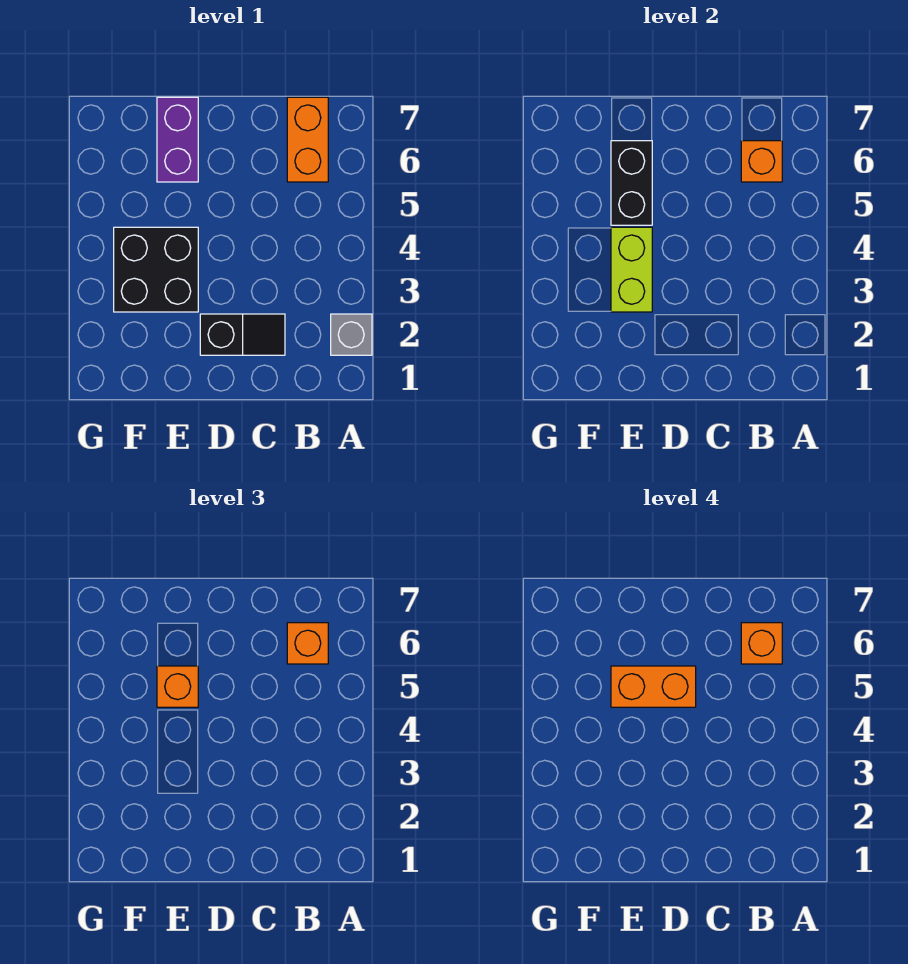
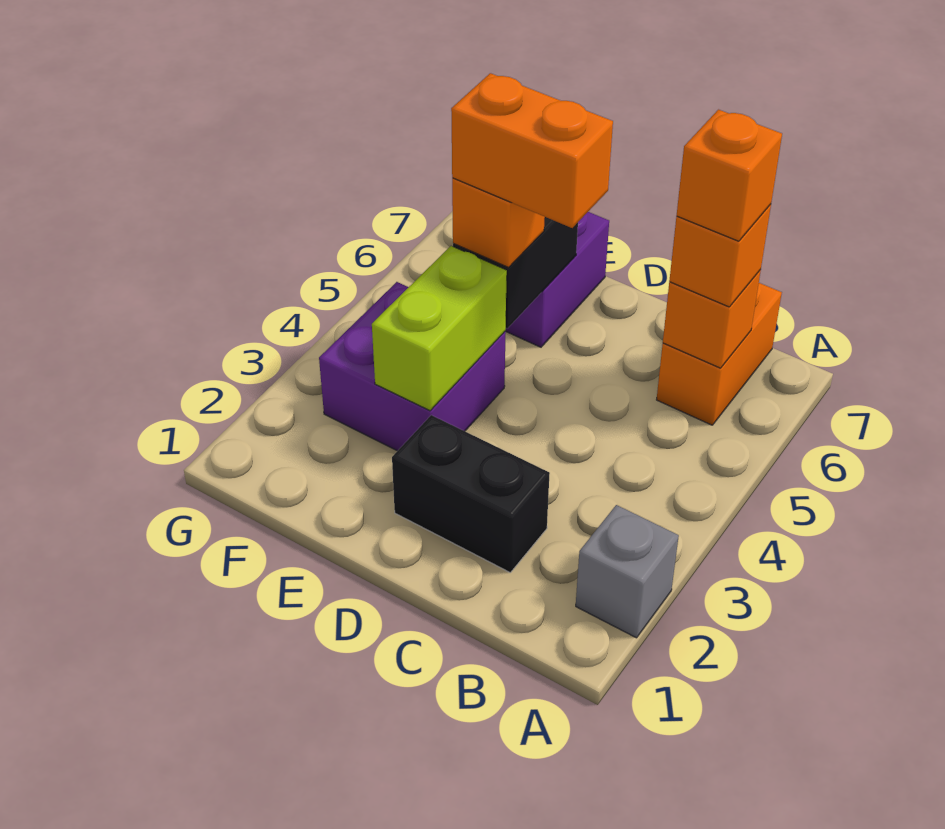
black slope C2:D2 level 1 top D -> black brick C2:D2 level 1
black brick E3:F4 level 1 -> purple brick E3:F4 level 1

